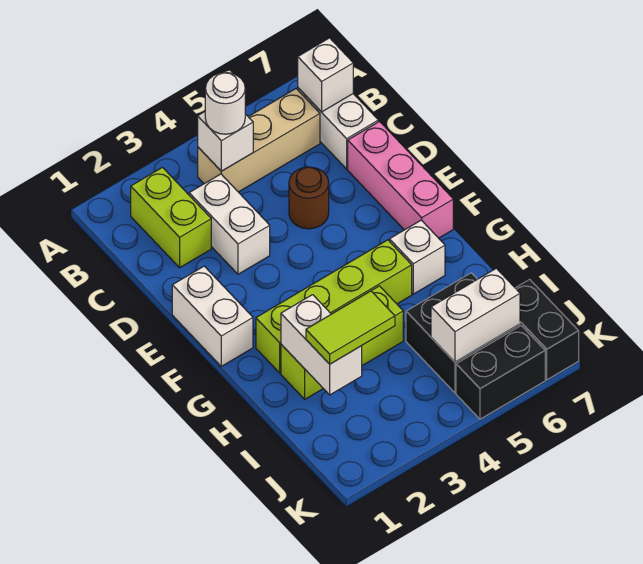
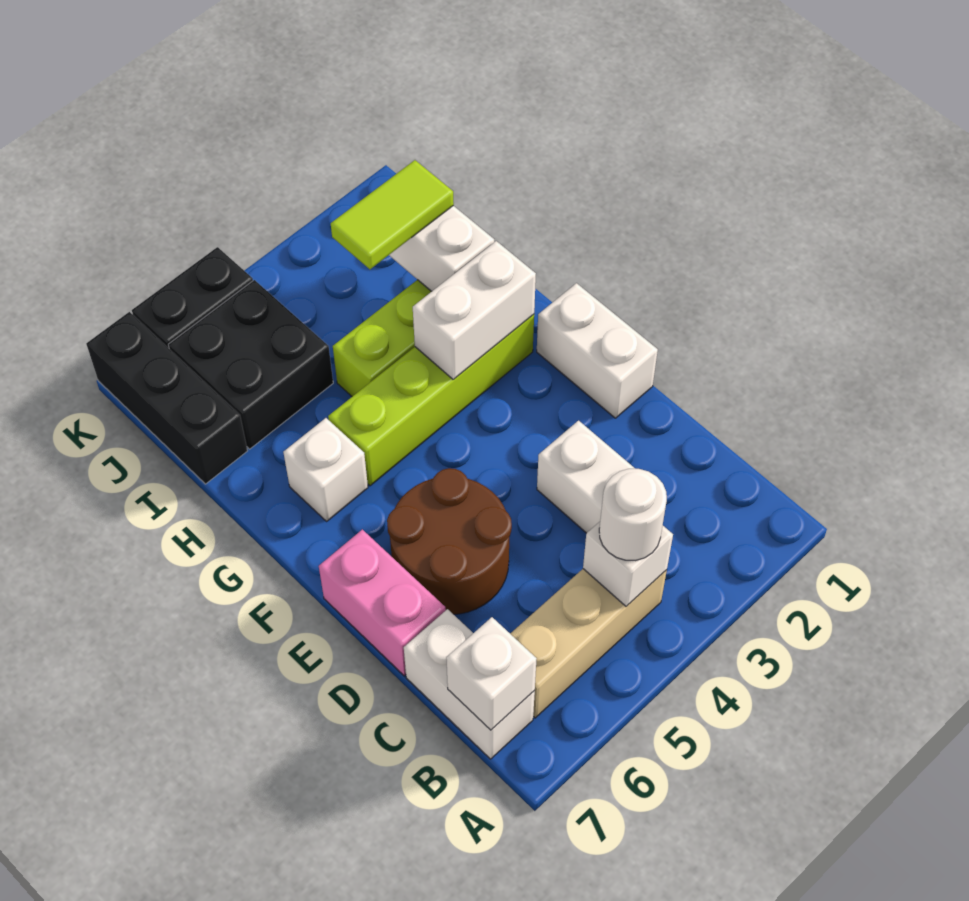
lime brick B2:C2 level 1 -> none
brown round brick D5 level 1 -> brown round brick D5:E6 level 1
pink brick D7:F7 level 1 -> pink brick D7:E7 level 1
white brick J5:J6 level 2 -> white brick G2:G3 level 2
black brick J7:K7 level 1 -> black brick I7:K7 level 1

